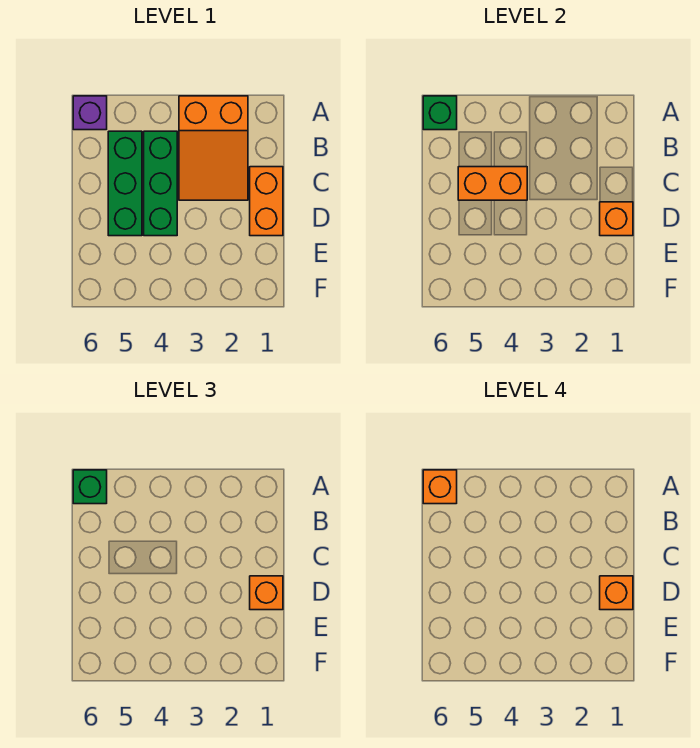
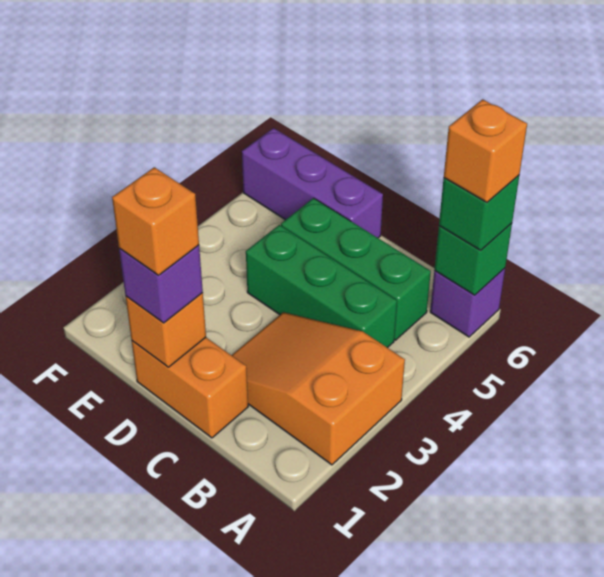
orange brick C4:C5 level 2 -> none
orange brick D1 level 3 -> purple brick D1 level 3
none -> purple brick D6:F6 level 1

